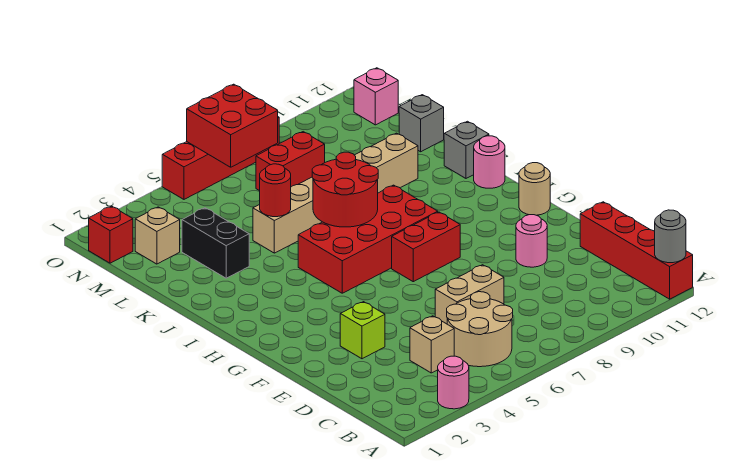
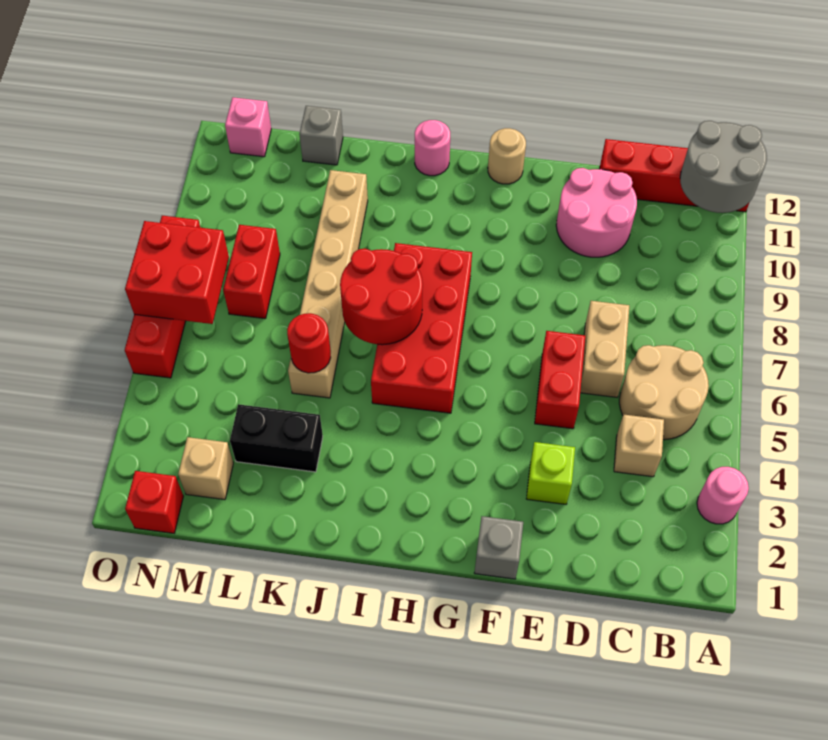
grey round brick A12 level 2 -> grey round brick A11:B12 level 2
pink round brick E10 level 1 -> pink round brick D10:E11 level 1
red brick G7:G8 level 1 -> red brick E5:E6 level 1
grey brick J12 level 1 -> grey brick F1 level 1

